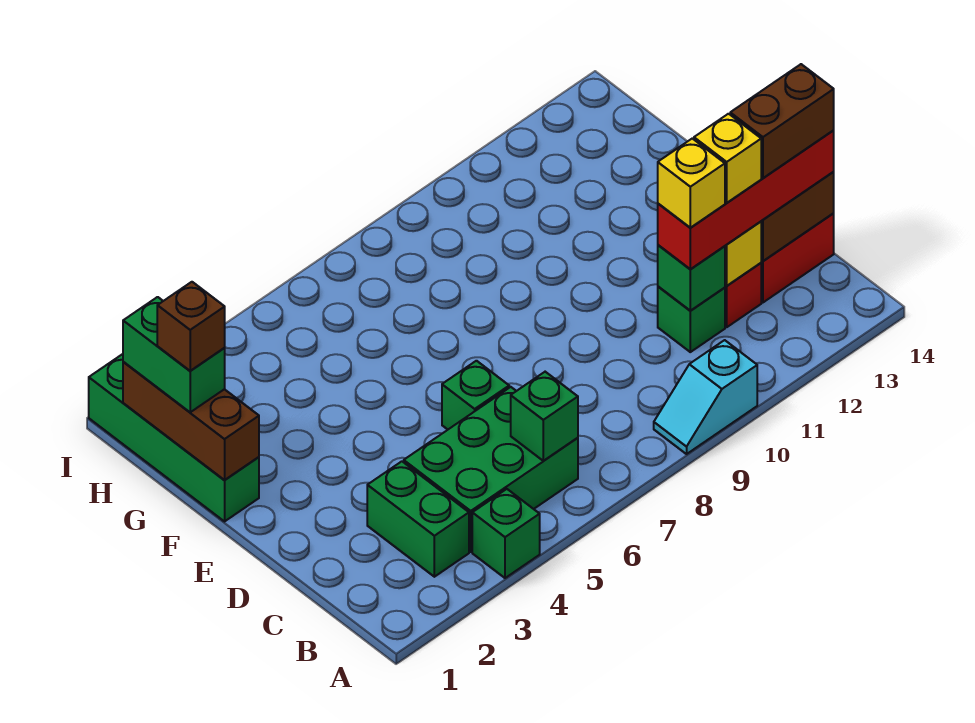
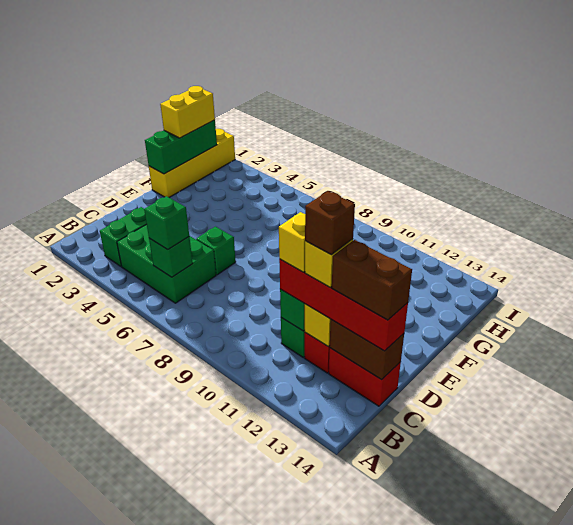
green brick A4 level 1 -> green brick B6 level 3
cyan slope A9:A10 level 1 top 10 -> none
green brick F1:I1 level 1 -> yellow brick F1:I1 level 1
brown brick F1:H1 level 2 -> green brick F1:H1 level 2
green brick G1:H1 level 3 -> yellow brick G1:H1 level 3
brown brick G1 level 4 -> brown brick C12 level 5

